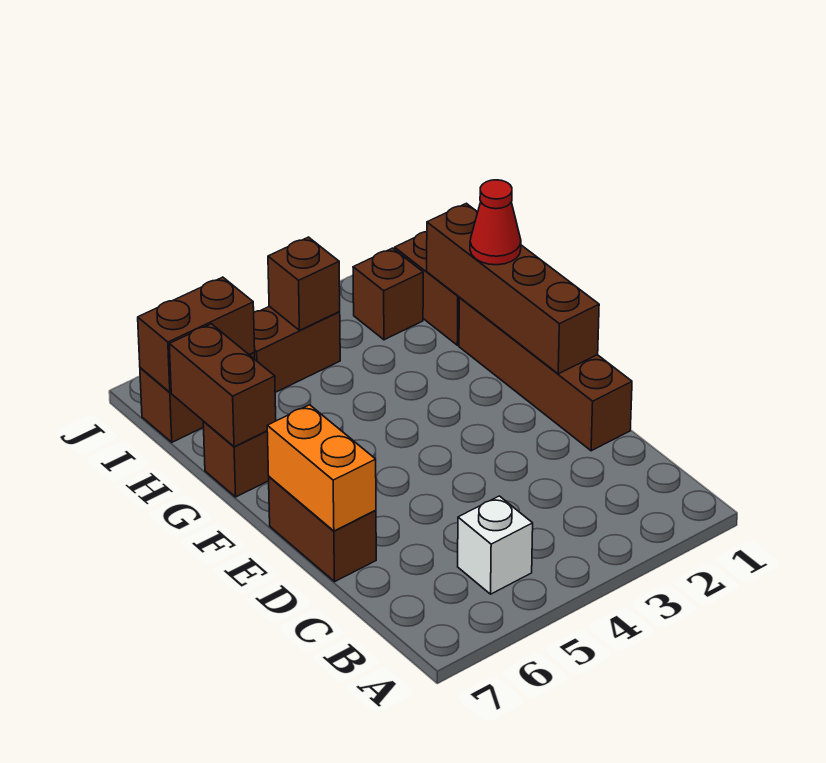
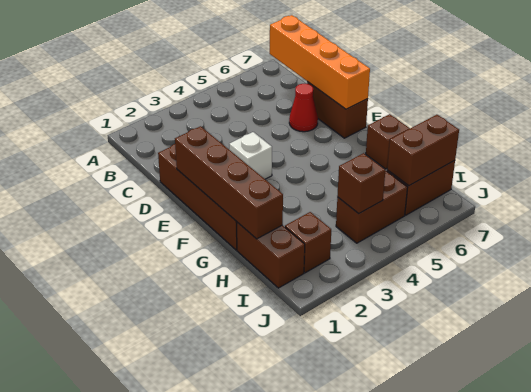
white brick B5 level 1 -> white brick E3 level 1
orange brick D7:E7 level 2 -> orange brick B7:E7 level 2
red cone G1 level 3 -> red cone D6 level 1
brown brick G7:H7 level 2 -> none

